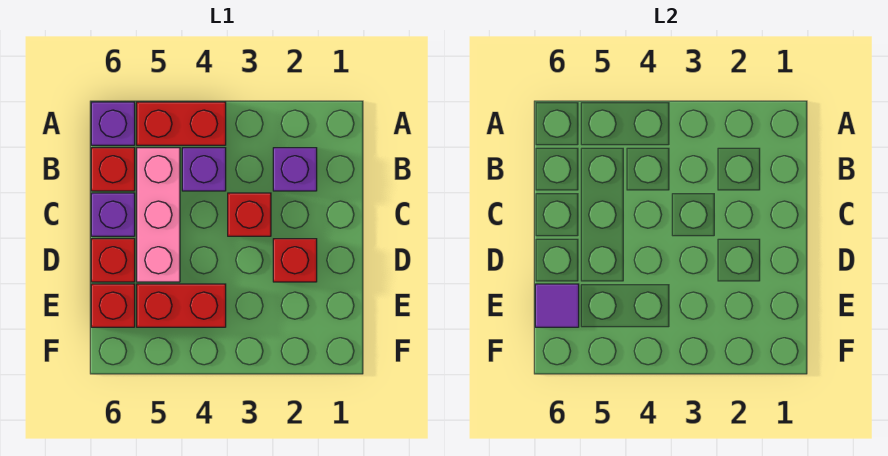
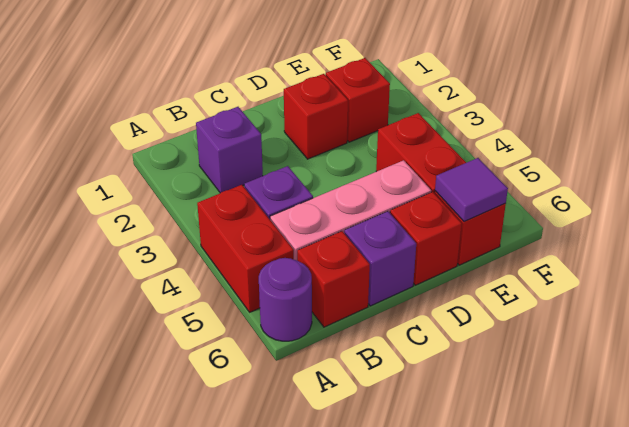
purple brick A6 level 1 -> purple round brick A6 level 1
red brick C3 level 1 -> red brick E2 level 1

